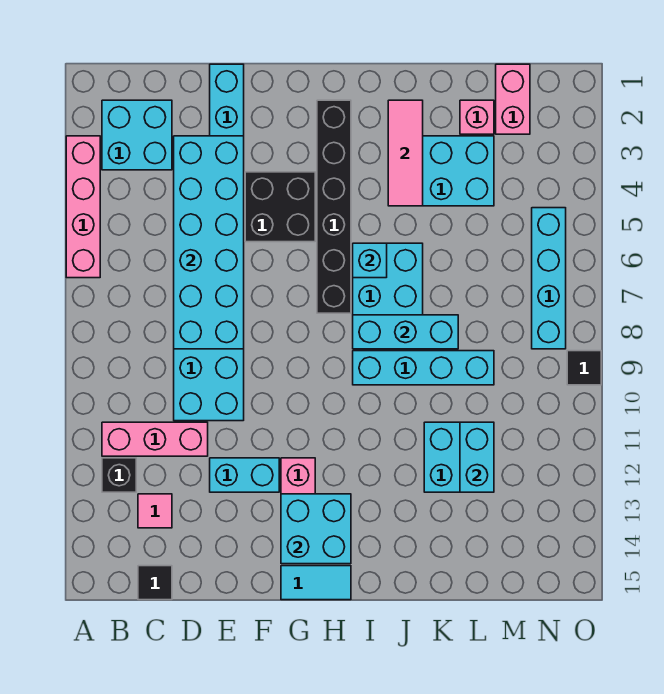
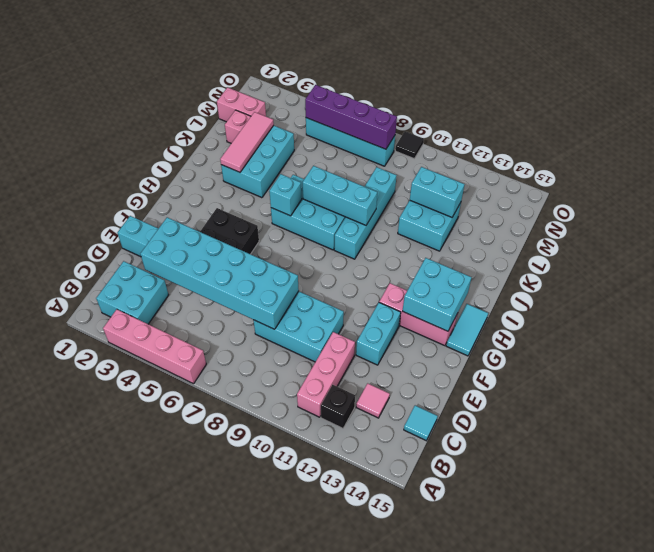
black tile C15 level 1 -> cyan tile C15 level 1
black brick H2:H7 level 1 -> none
cyan brick I8:K8 level 2 -> cyan brick J7:J9 level 2
pink tile J2:J4 level 2 -> pink tile J3:L3 level 2
none -> purple brick N5:N8 level 2

